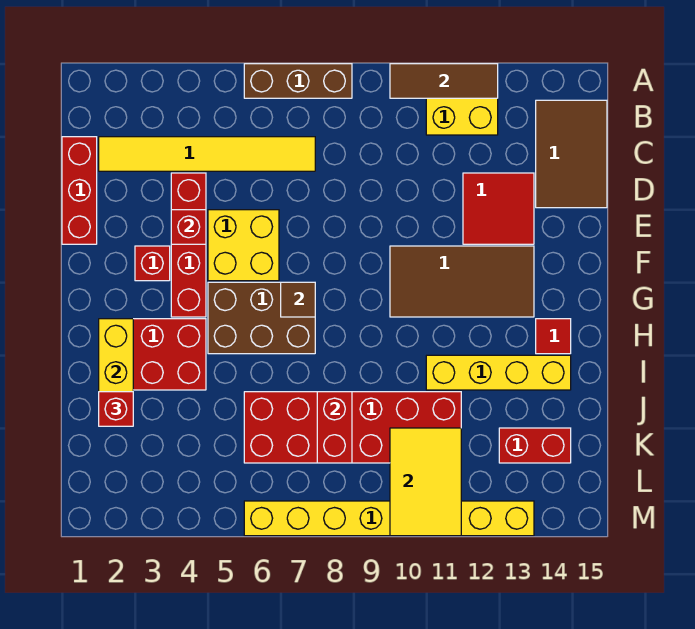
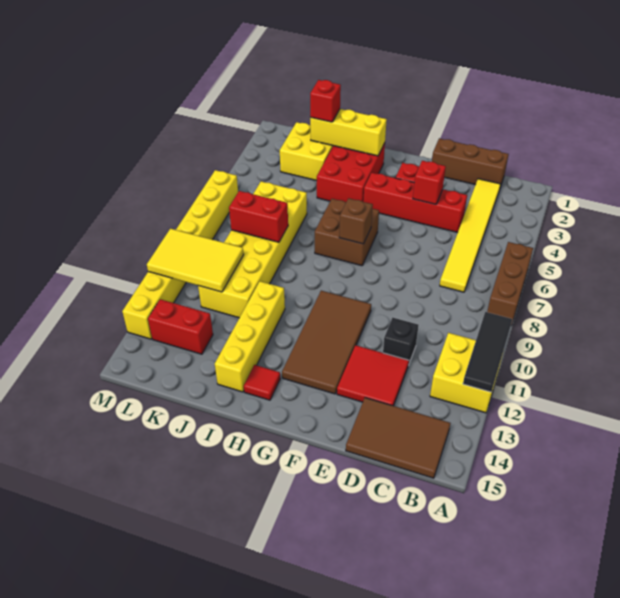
brown tile A10:A12 level 2 -> black tile A10:A12 level 2
red brick C1:E1 level 1 -> brown brick C1:E1 level 1
none -> black brick D11 level 1
yellow brick E5:F6 level 1 -> yellow brick J2:K3 level 1
brown brick G5:H7 level 1 -> brown brick G6:H7 level 1
brown tile G7 level 2 -> brown brick G7 level 2
red brick J6:K11 level 1 -> yellow brick J6:K11 level 1
red brick K13:K14 level 1 -> red brick K13:L13 level 1

